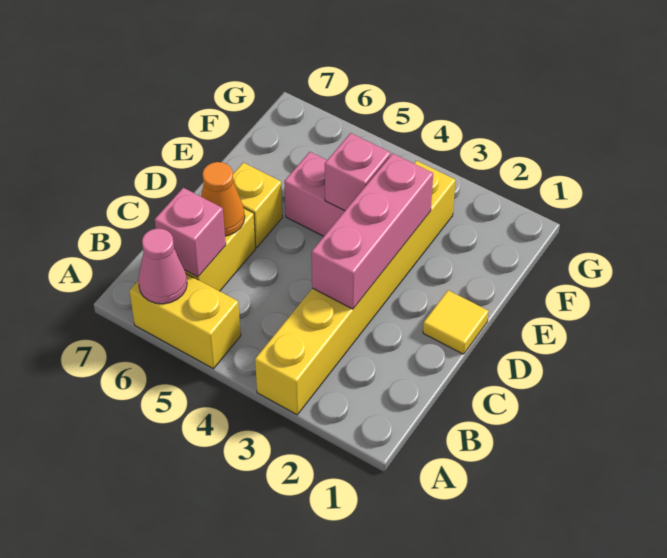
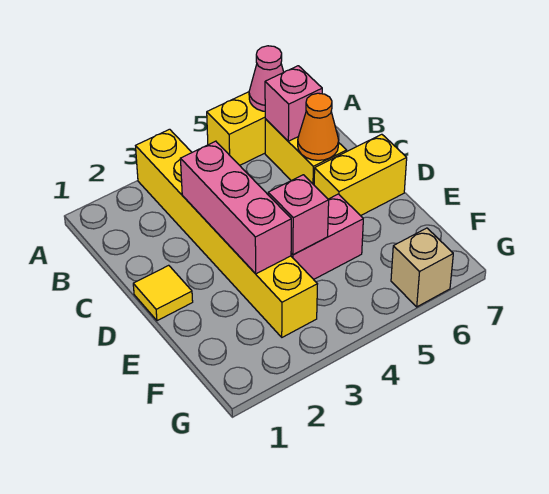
yellow brick D6 level 1 -> yellow brick D6:D7 level 1
none -> tan brick G6 level 1

